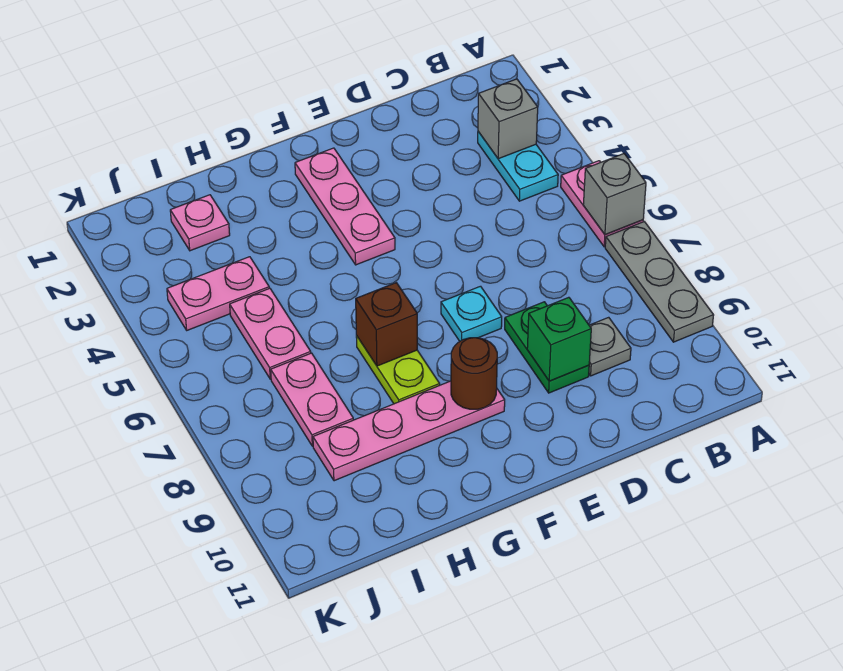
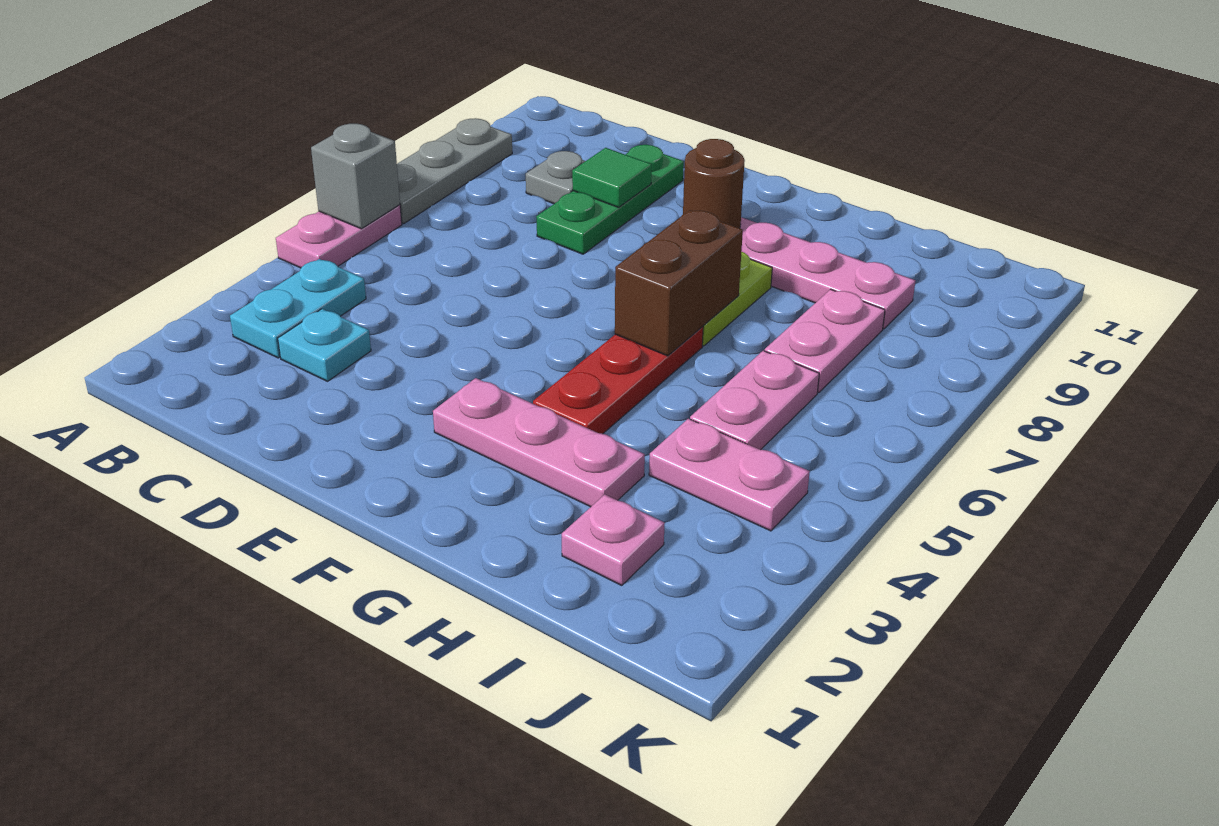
grey brick B3 level 2 -> none
green plate D8:D9 level 1 -> green plate D8:D10 level 1
green brick D9 level 2 -> green tile D9 level 2
cyan plate E7 level 1 -> cyan plate C3 level 1
pink plate F2:F4 level 1 -> pink plate F3:H3 level 1
none -> red plate G4:G6 level 1
brown brick G7 level 2 -> brown brick G6:G7 level 2

